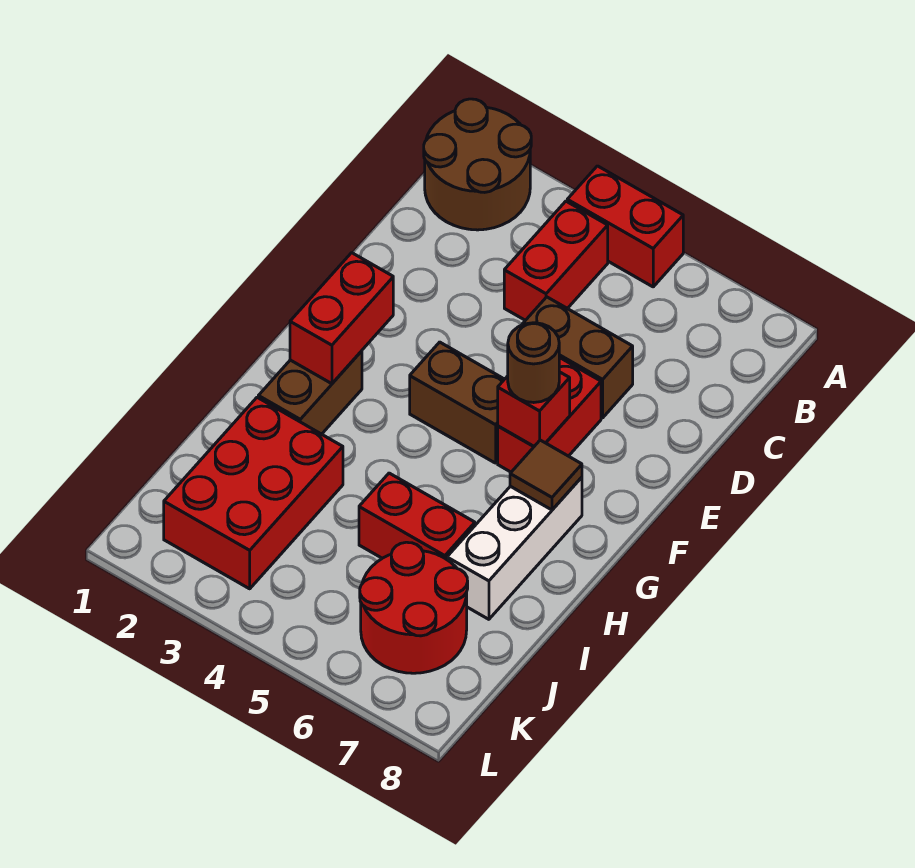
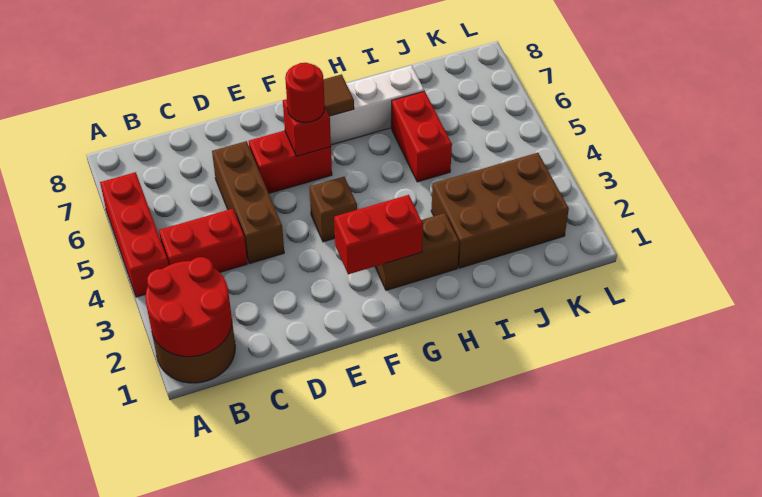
red brick A4:A5 level 1 -> red brick A4:A6 level 1
brown brick D5:D6 level 1 -> brown brick D4:D6 level 1
brown brick F4:F5 level 1 -> brown brick F4 level 1
brown round brick F6 level 3 -> red round brick F6 level 3
red brick I2:K3 level 1 -> brown brick I2:K3 level 1
red round brick J6:K7 level 1 -> red round brick A1:B2 level 2

